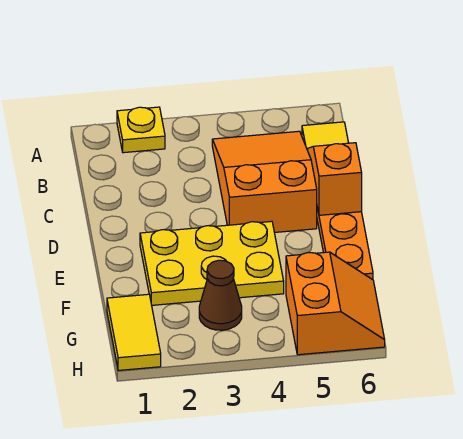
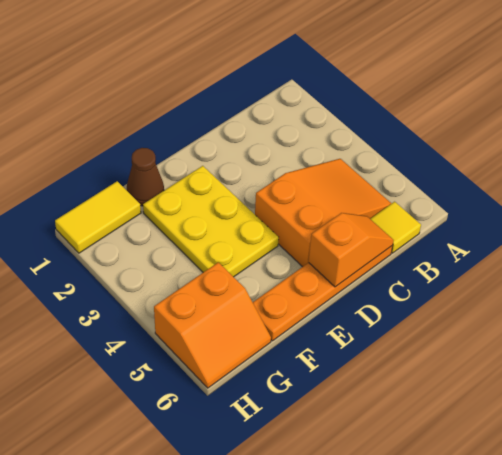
yellow plate A2 level 1 -> none
brown cone G3 level 1 -> brown cone F1 level 1

